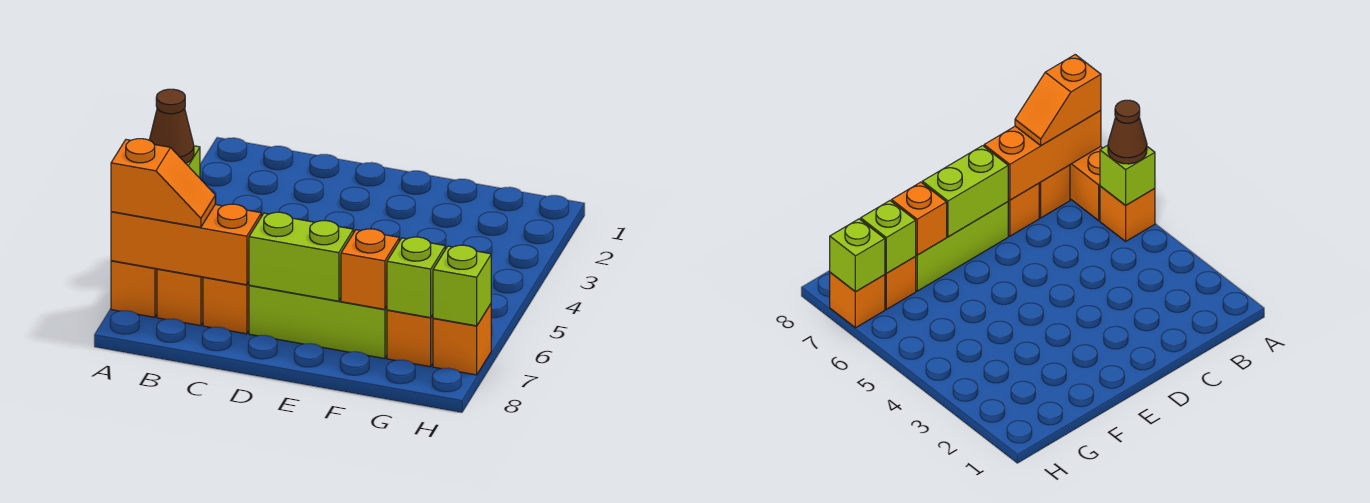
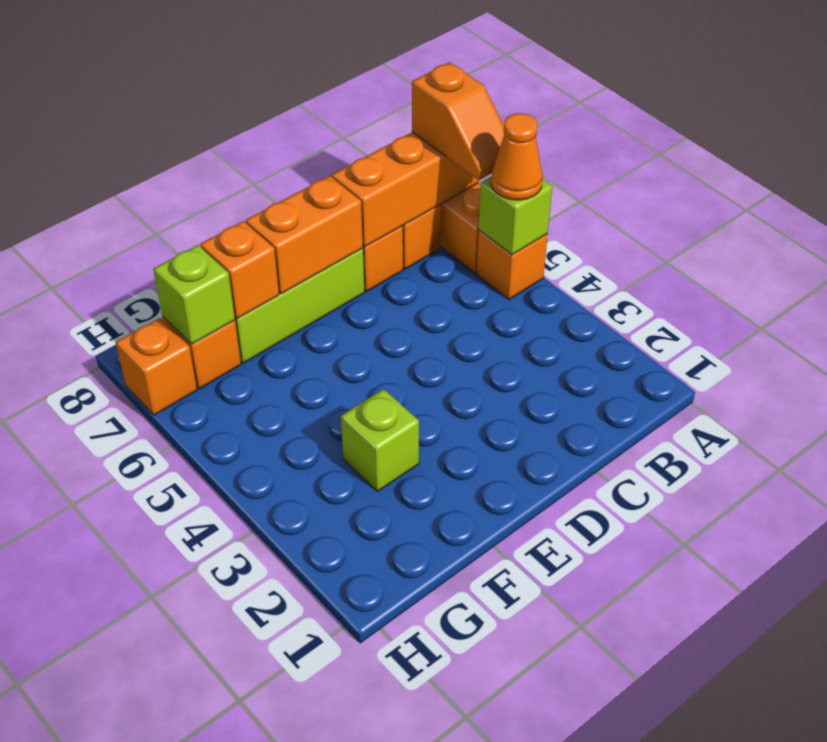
brown cone A5 level 3 -> orange cone A5 level 3
orange slope A7:B7 level 3 top A -> orange slope A6:A7 level 3 top 7
lime brick D7:E7 level 2 -> orange brick D7:E7 level 2
lime brick H7 level 2 -> lime brick F3 level 1

